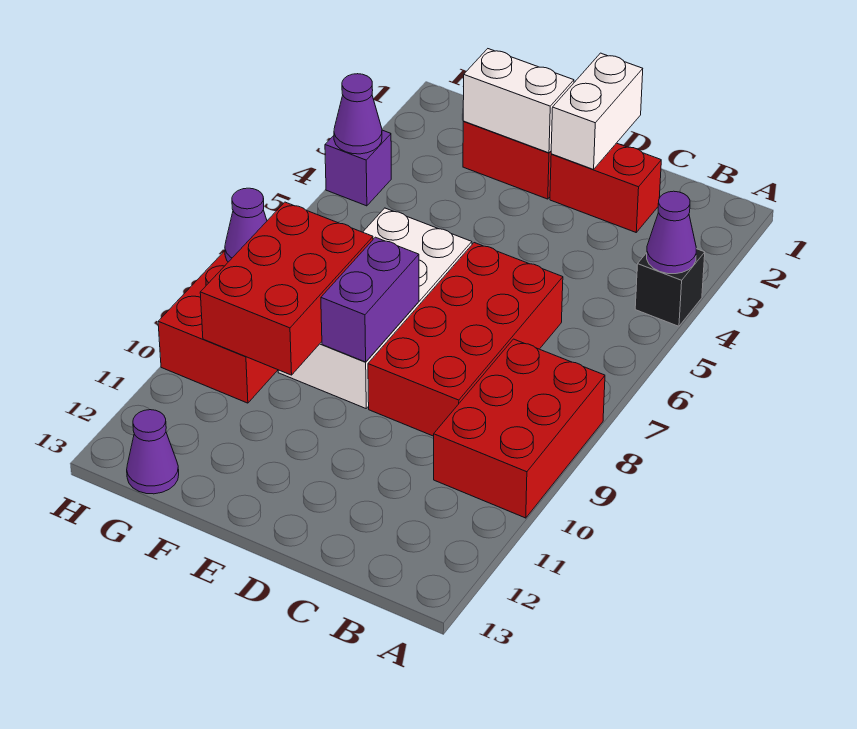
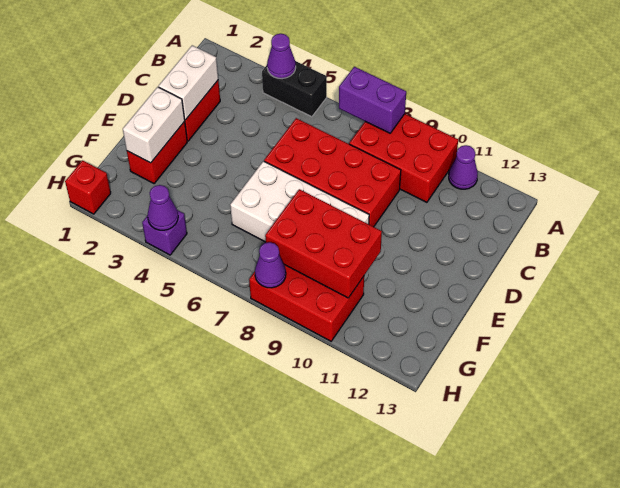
black brick A4 level 1 -> black brick A4:A5 level 1
white brick D1:D2 level 2 -> white brick C2:D2 level 2
purple brick E8:E9 level 2 -> purple brick A7:A8 level 2
purple cone G13 level 1 -> purple cone A11 level 1
none -> red brick H1 level 1

